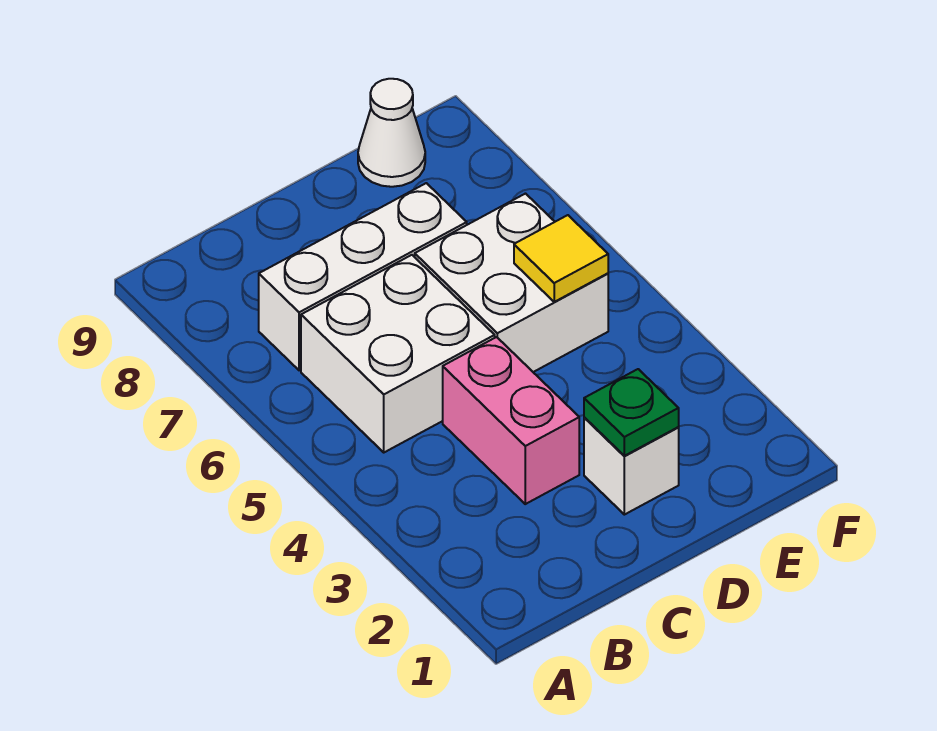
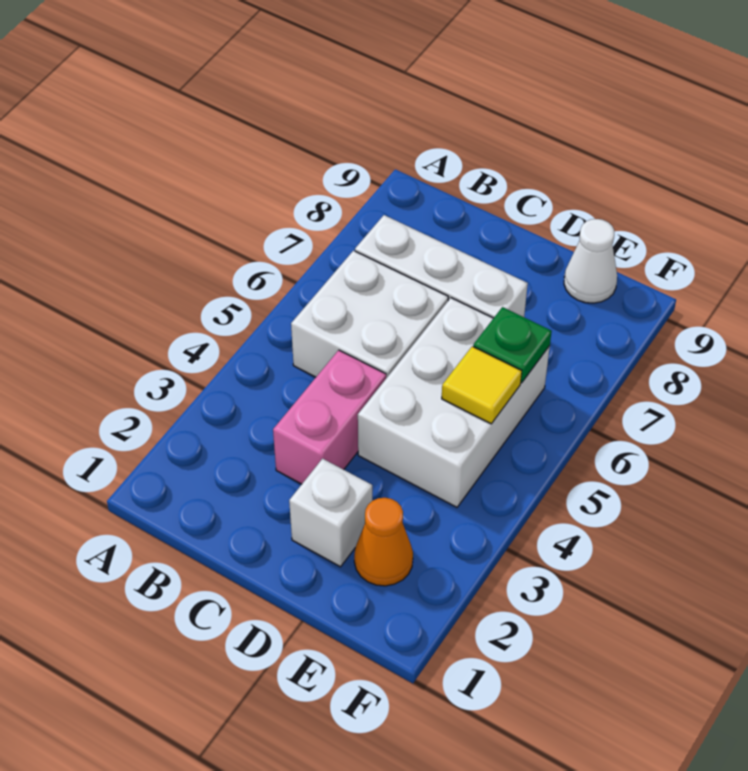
green plate D2 level 2 -> green plate E6 level 2
white brick D5:E6 level 1 -> white brick D4:E6 level 1
none -> orange cone E2 level 1

